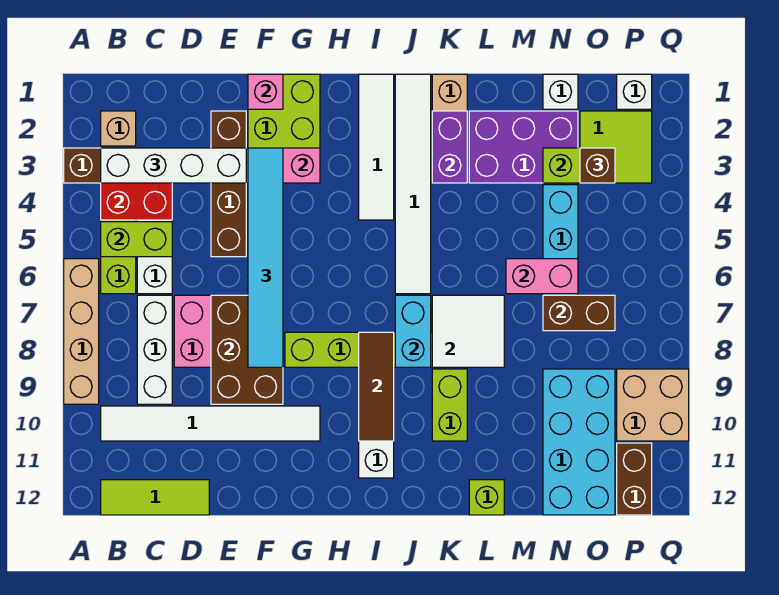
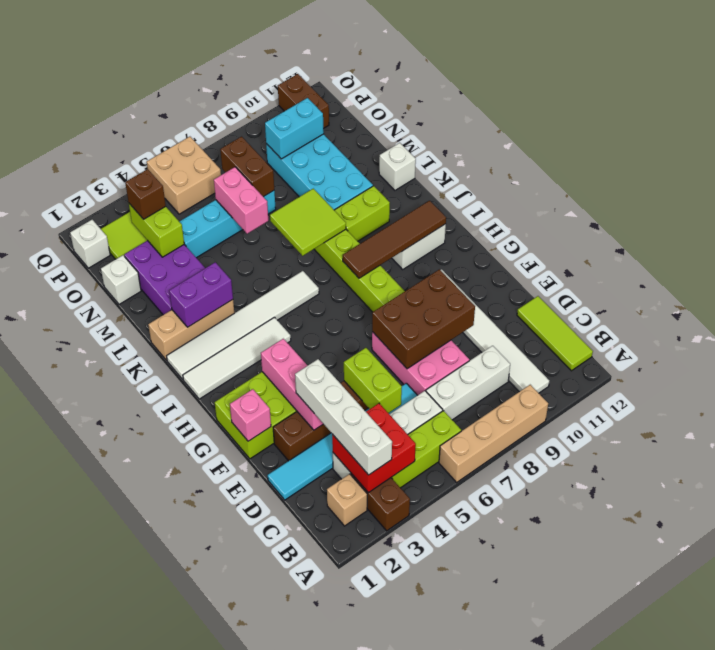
lime brick B5:C5 level 2 -> lime brick D5:E5 level 2
cyan tile F3:F8 level 3 -> cyan tile D1:D6 level 1
brown tile I8:I10 level 2 -> brown tile I8:I11 level 2
cyan brick J7:J8 level 2 -> cyan brick O9:O10 level 2
white tile K7:L8 level 2 -> lime tile K7:L8 level 2
lime brick L12 level 1 -> white brick L12 level 1
cyan brick N9:O12 level 1 -> cyan brick L9:O10 level 1
tan brick P9:Q10 level 1 -> tan brick P5:Q6 level 1
brown brick P11:P12 level 1 -> brown brick P11:Q11 level 1

